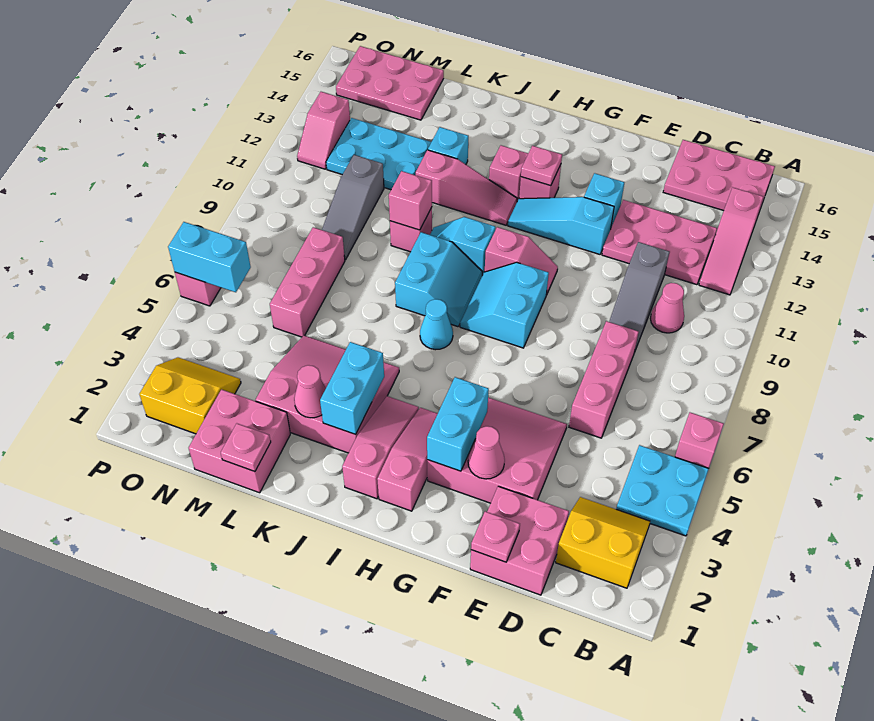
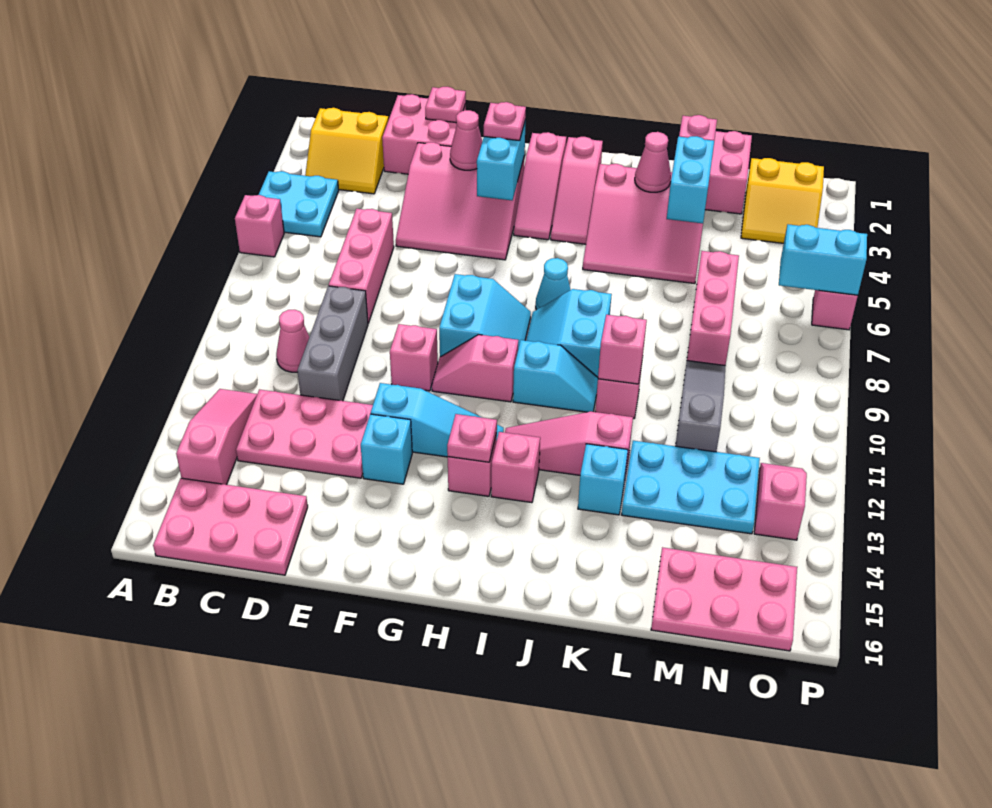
grey slope D9:D11 level 1 top 11 -> grey brick D9:D11 level 1
none -> pink brick F10 level 1
none -> pink plate G3 level 3
cyan brick J3:J4 level 2 -> cyan brick L3:L4 level 2

